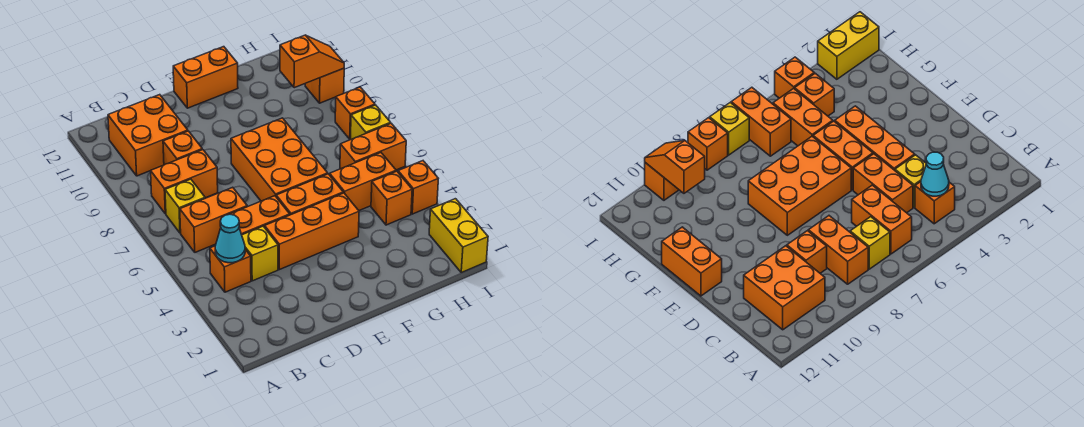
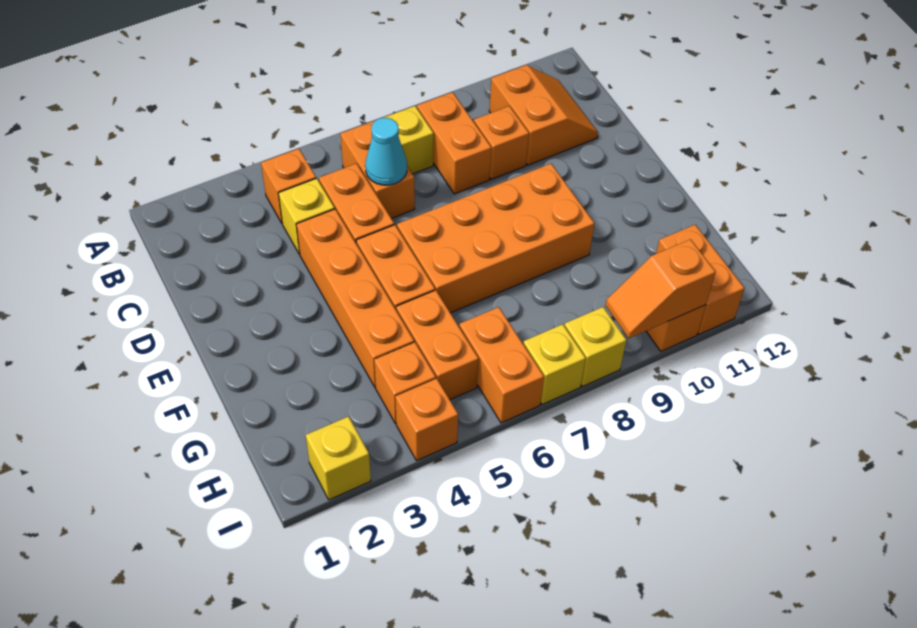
cyan cone B4 level 2 -> cyan cone C6 level 2
orange brick B10:C11 level 1 -> orange slope B10:C11 level 1 top 10
orange brick D4:F4 level 1 -> orange brick D4:G4 level 1
orange brick E6:F8 level 1 -> orange brick E6:F9 level 1
orange brick E12:F12 level 1 -> orange brick H11:I11 level 1
orange slope H10:I10 level 2 top H -> orange slope I9:I10 level 2 top 10
yellow brick I1:I2 level 1 -> yellow brick I2 level 1
orange brick I8 level 1 -> yellow brick I8 level 1

